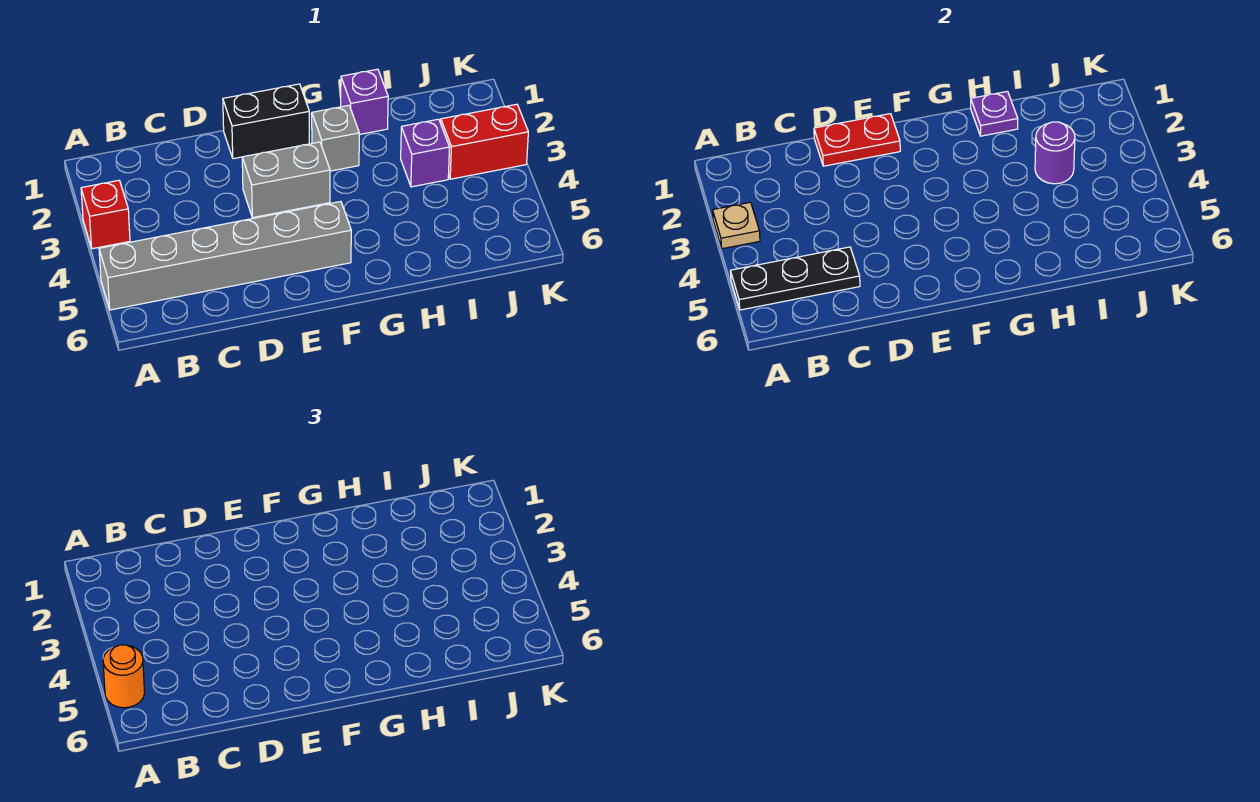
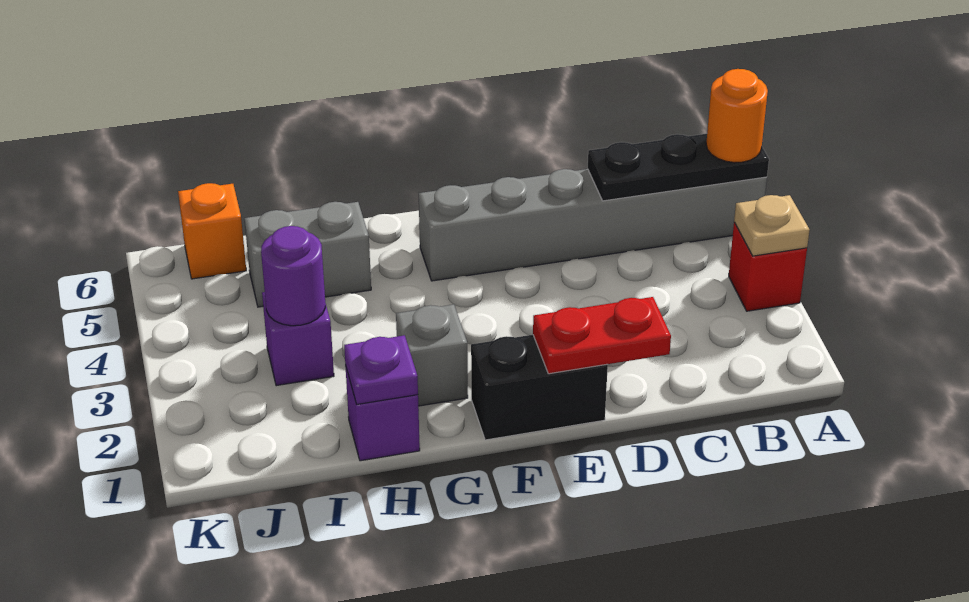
grey brick E3:F3 level 1 -> grey brick H5:I5 level 1
red brick J3:K3 level 1 -> none
none -> orange brick J6 level 1

